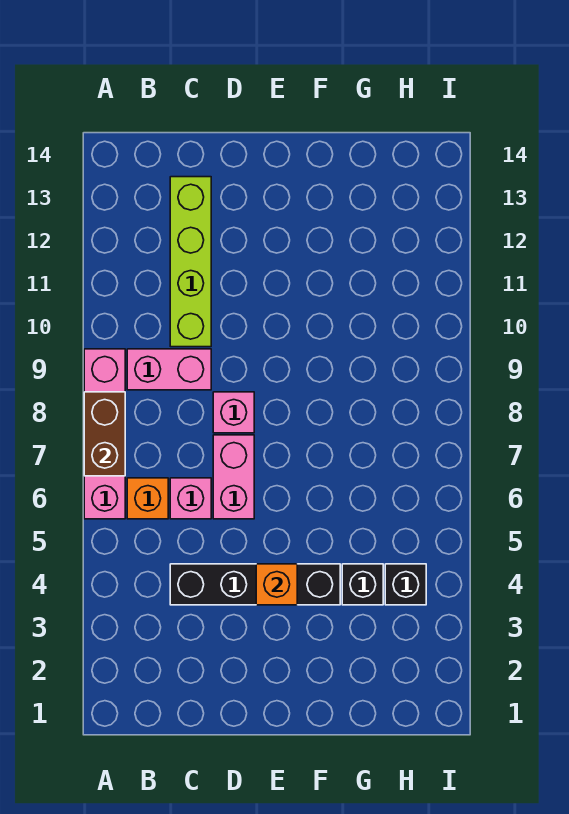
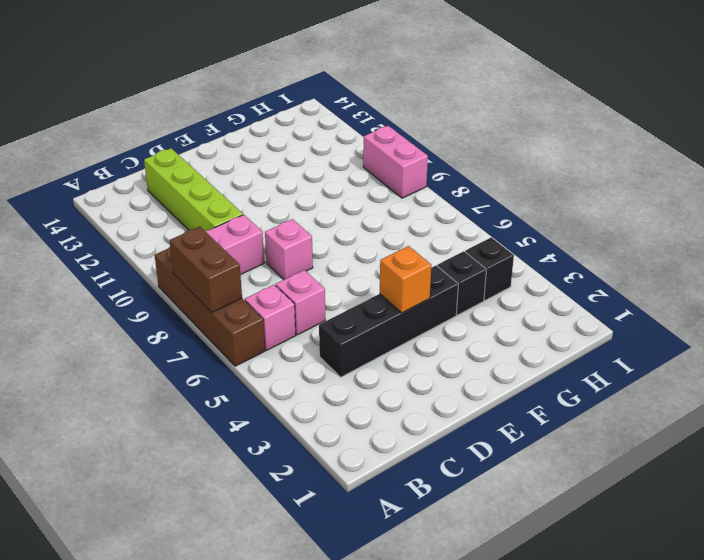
pink brick A6:A9 level 1 -> brown brick A6:A9 level 1
orange brick B6 level 1 -> pink brick B6 level 1
pink brick D6:D7 level 1 -> pink brick I9:I10 level 1

